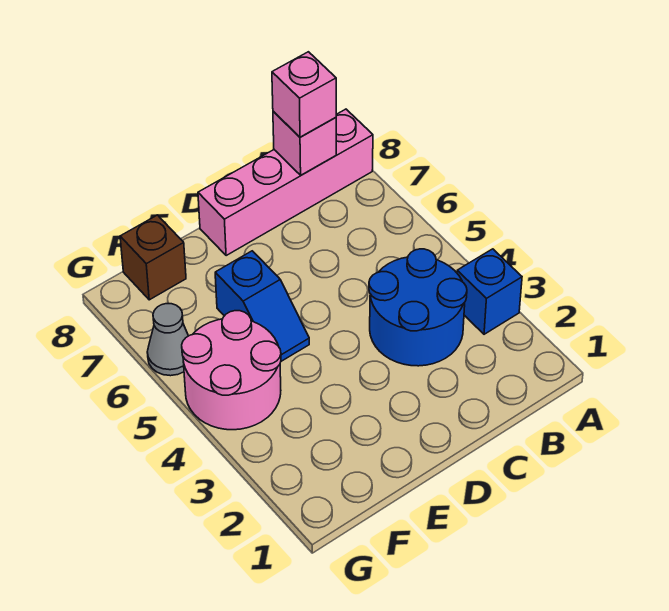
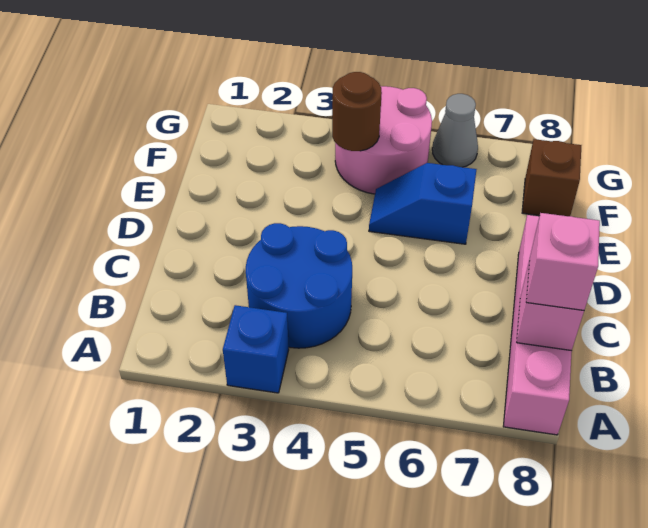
none -> brown round brick F4 level 2

